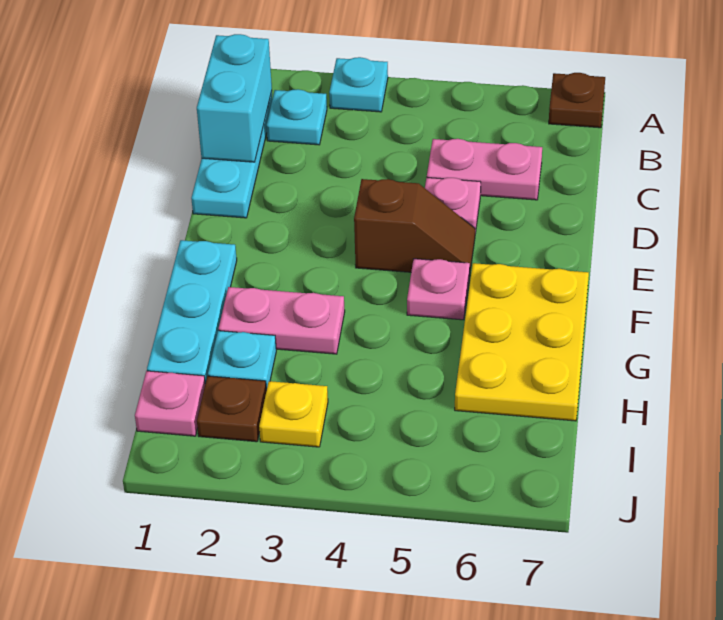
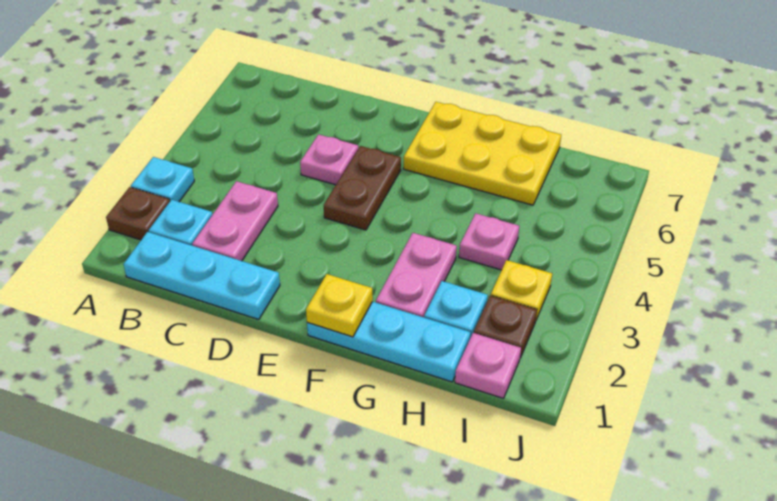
brown plate A7 level 1 -> brown plate A2 level 1
cyan brick B1:C1 level 2 -> none
pink plate C5:C6 level 1 -> pink plate C2:C3 level 1
brown slope E4:E5 level 1 top 4 -> brown plate E4:E5 level 1
none -> yellow plate F1 level 2
pink plate F5 level 1 -> pink plate H4 level 1

